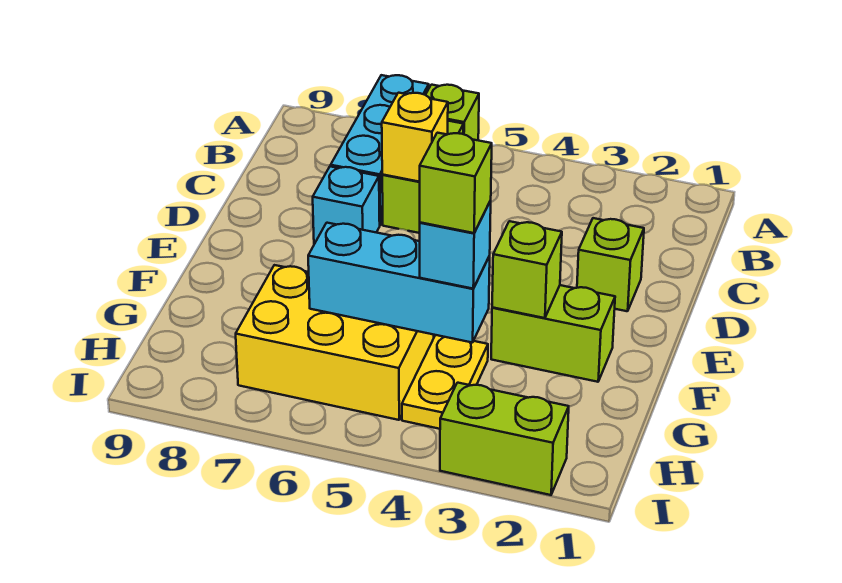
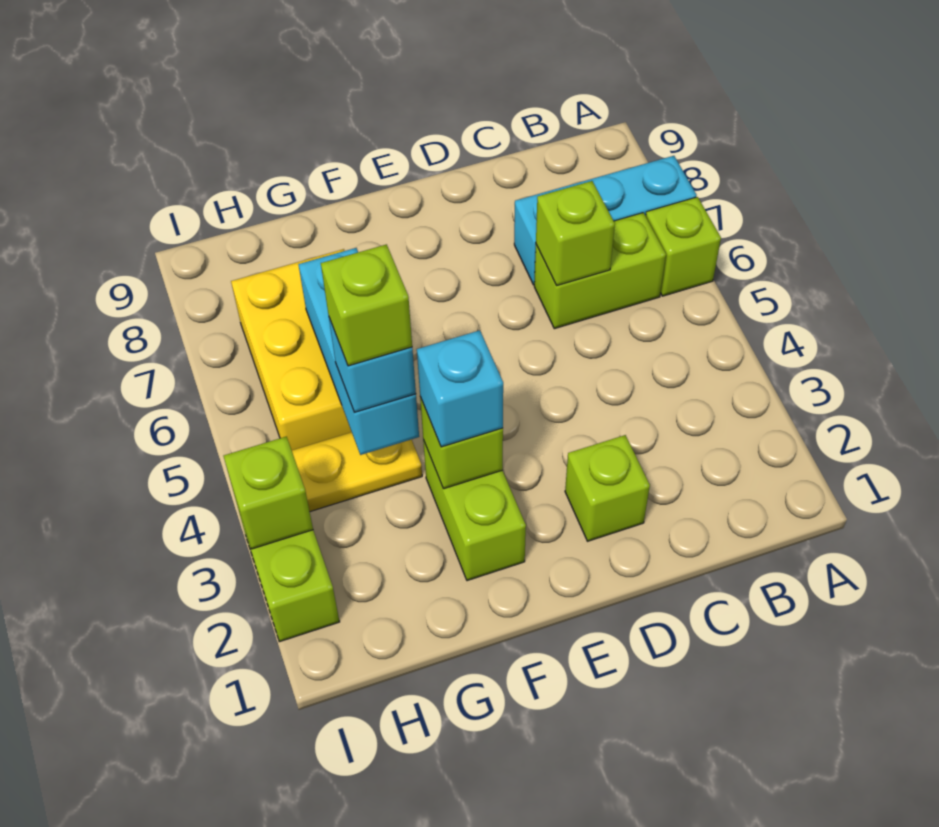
yellow brick C6 level 2 -> lime brick C6 level 2
cyan brick D7 level 1 -> cyan brick F3 level 3
none -> lime brick I3 level 2

